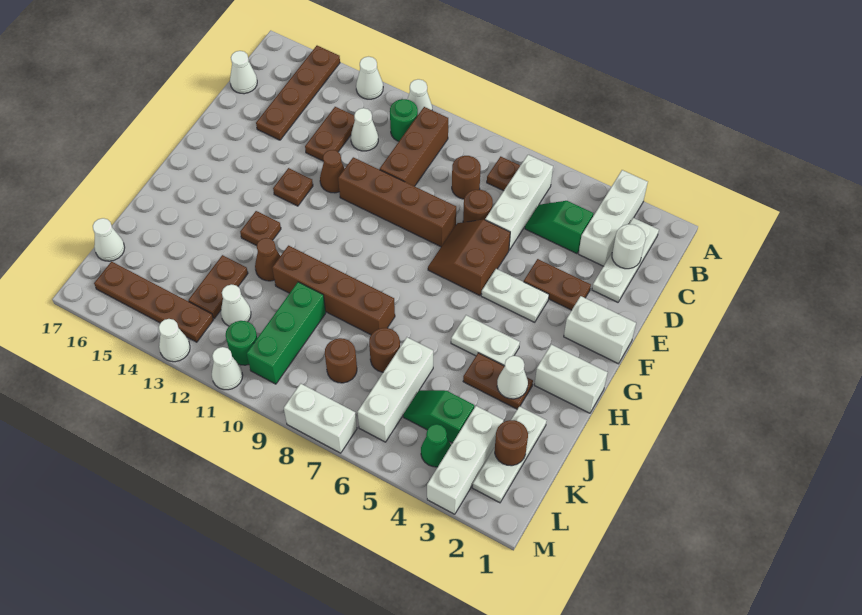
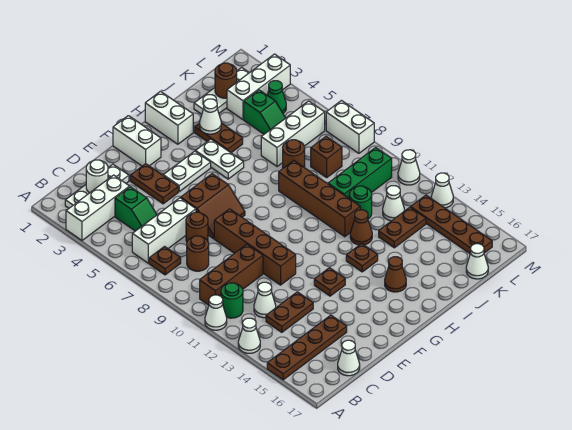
brown cone E12 level 1 -> brown cone H15 level 1
white plate F4:F5 level 1 -> white plate F4:G4 level 1
brown round brick K8 level 1 -> brown brick K8 level 1
green round brick L11 level 1 -> green round brick J11 level 1

